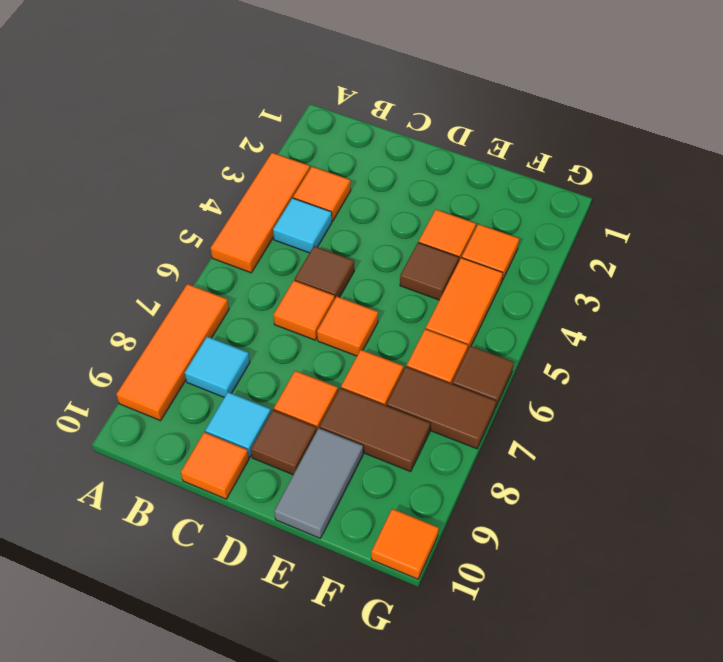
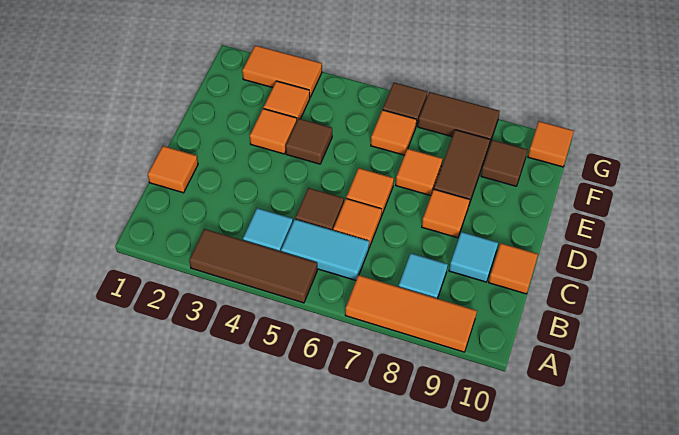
orange tile A3:A5 level 1 -> brown tile A3:A5 level 1
orange tile B3 level 1 -> orange tile C1 level 1
none -> cyan tile B5:B6 level 1
brown tile D9 level 1 -> brown tile F9 level 1
grey tile E9:E10 level 1 -> none
orange tile F4:F5 level 1 -> orange tile G2:G3 level 1
brown tile F7:G7 level 1 -> brown tile G7:G8 level 1

